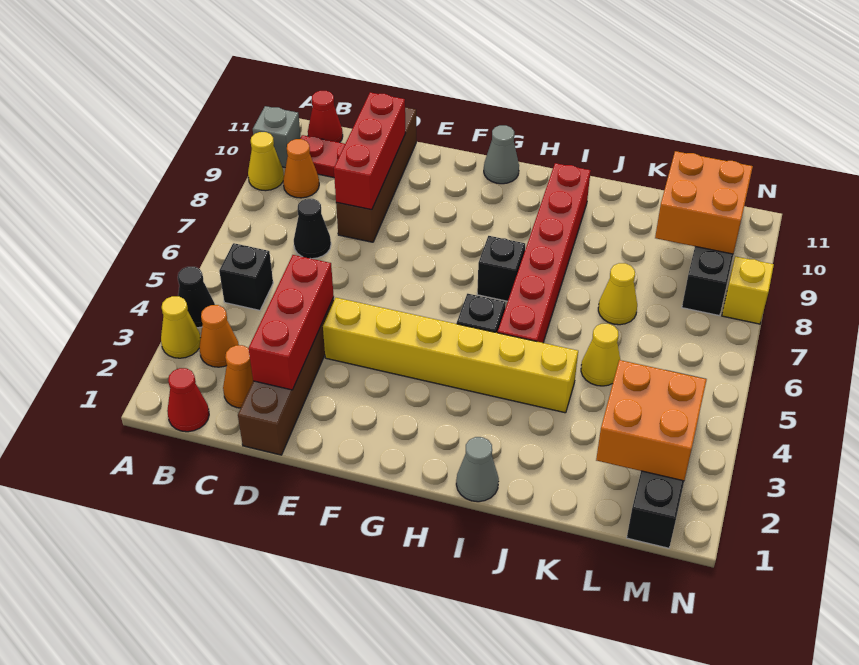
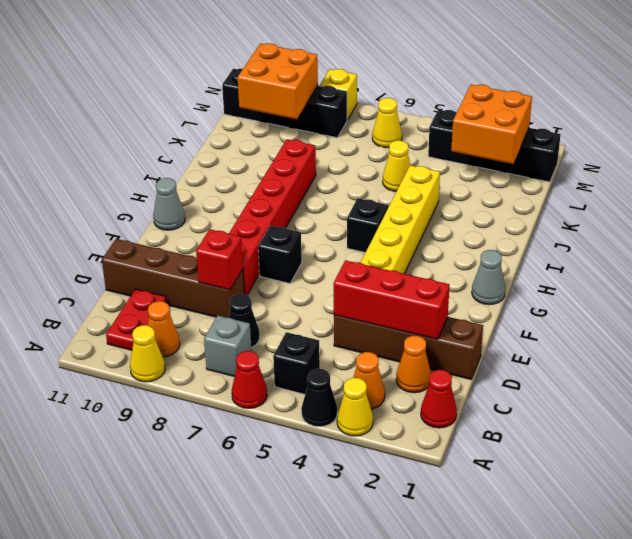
grey brick A10 level 1 -> grey brick B7 level 1
red cone B11 level 1 -> red cone A6 level 1
red brick D8:D10 level 2 -> red brick D8 level 2
black brick H7 level 1 -> black brick F7 level 1
grey cone I1 level 1 -> grey cone G1 level 1
red brick I5:I10 level 1 -> red brick E8:J8 level 1
yellow cone K7 level 1 -> yellow cone M6 level 1

